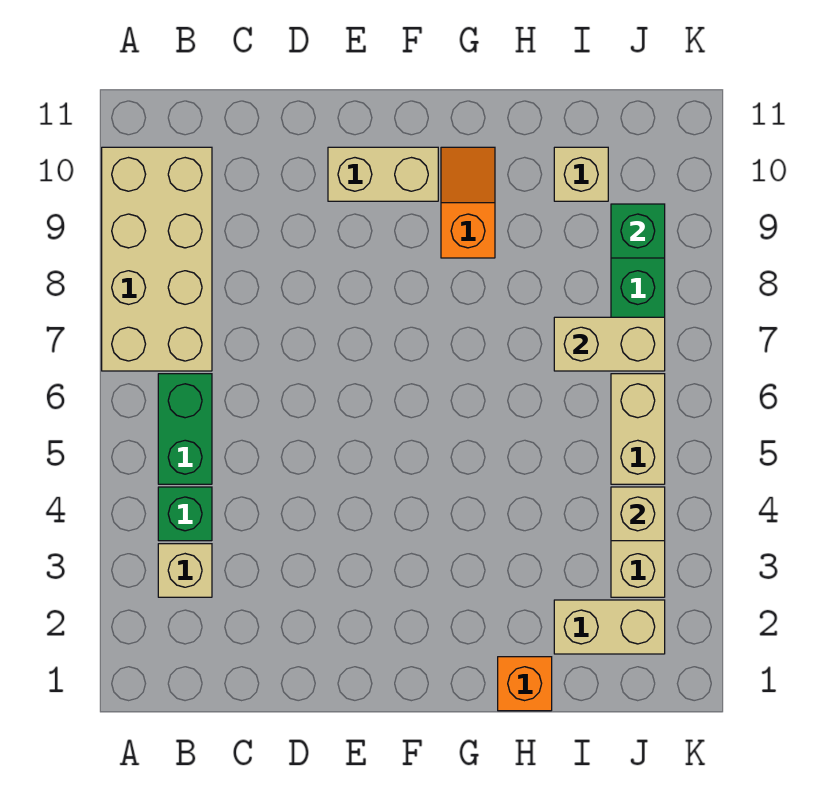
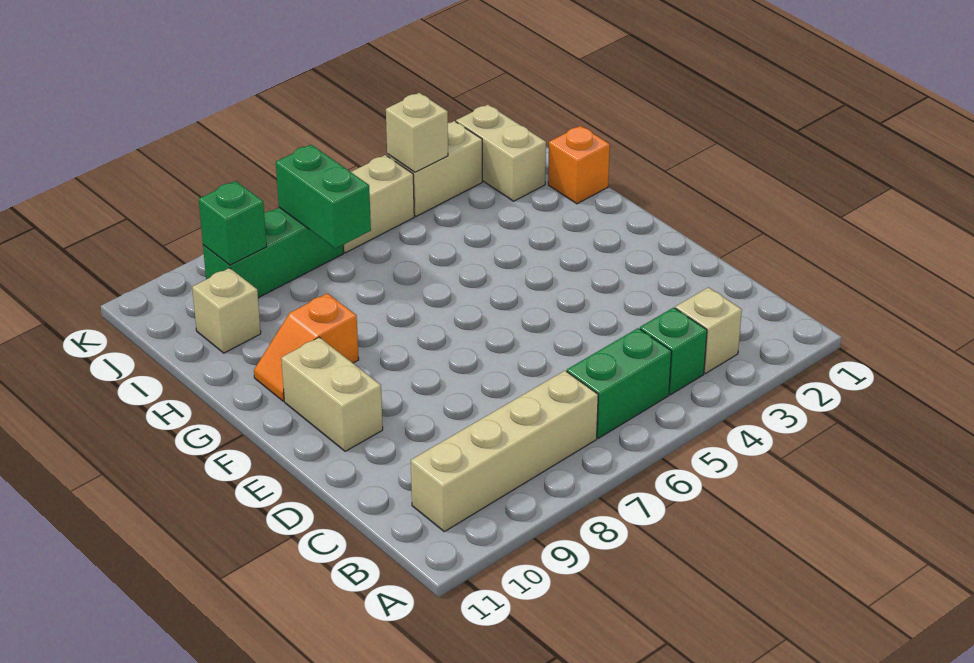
tan brick A7:B10 level 1 -> tan brick B7:B10 level 1
tan brick I7:J7 level 2 -> green brick I7:J7 level 2

